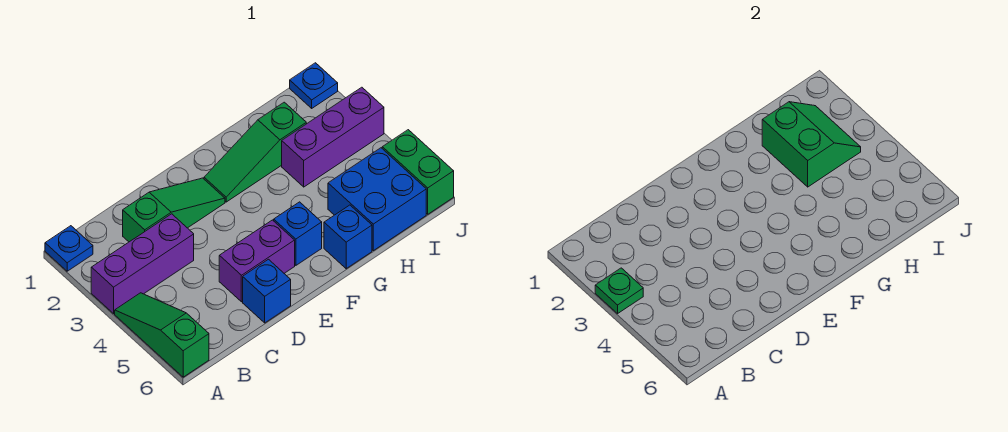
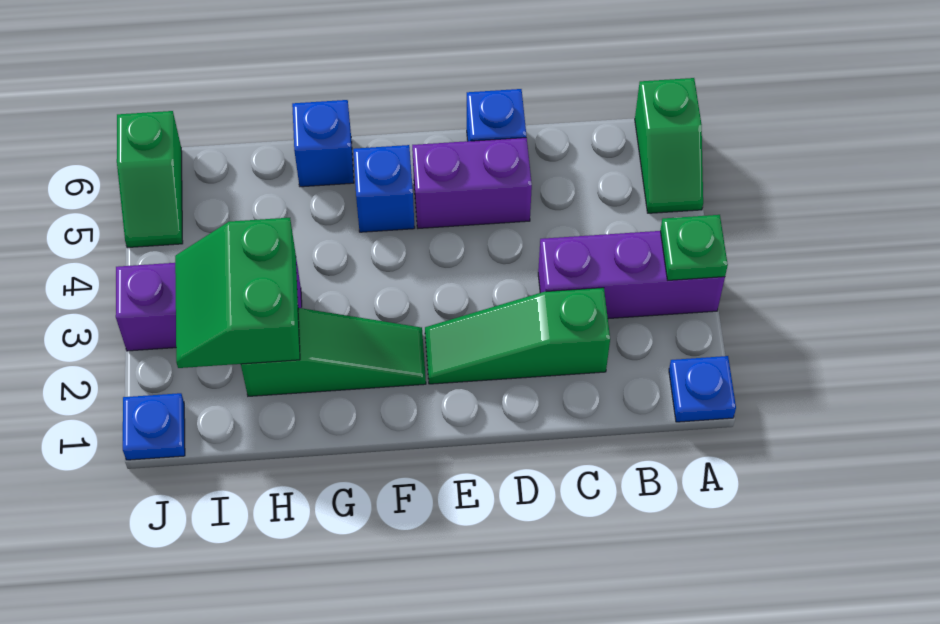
green slope A4:A6 level 1 top 6 -> green slope A5:A6 level 1 top 6
blue brick H5:I6 level 1 -> none
green brick J5:J6 level 1 -> green slope J5:J6 level 1 top 6

